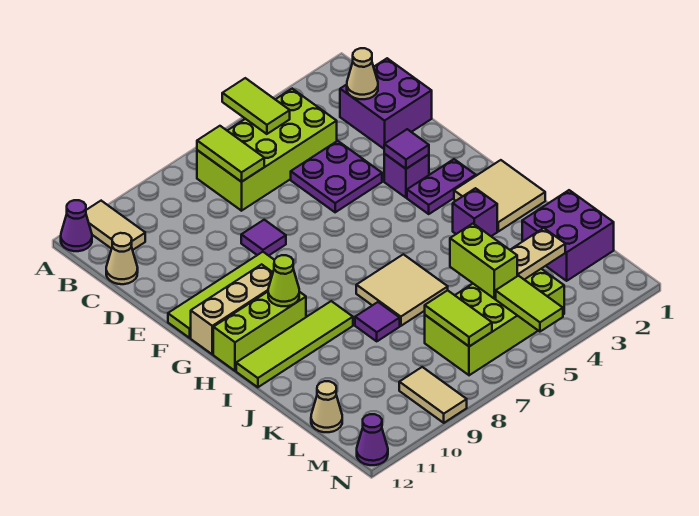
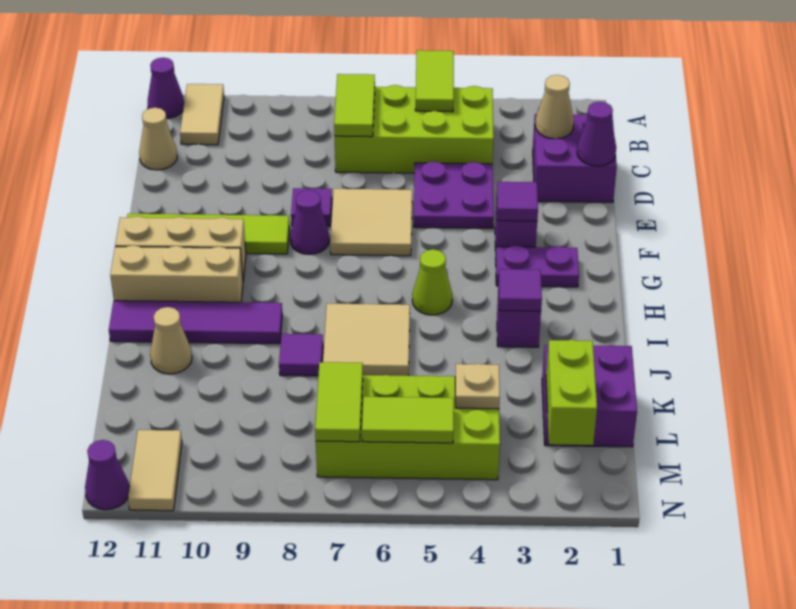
none -> purple cone D1 level 2
none -> purple cone F8 level 1
tan tile H1:I2 level 1 -> tan tile E6:F7 level 1
lime brick H10:H12 level 1 -> tan brick H10:H12 level 1
lime cone H10 level 2 -> lime cone H5 level 1
none -> purple tile I3 level 2
lime tile I9:I12 level 1 -> purple tile I9:I12 level 1
lime brick K5:L5 level 2 -> lime brick L2:M2 level 2
tan plate L3:L4 level 2 -> tan plate L4 level 2
tan cone L12 level 1 -> tan cone J11 level 1
lime tile M5:N5 level 2 -> lime tile M5:M6 level 2
tan tile M9:N9 level 1 -> tan tile M11:N11 level 1

